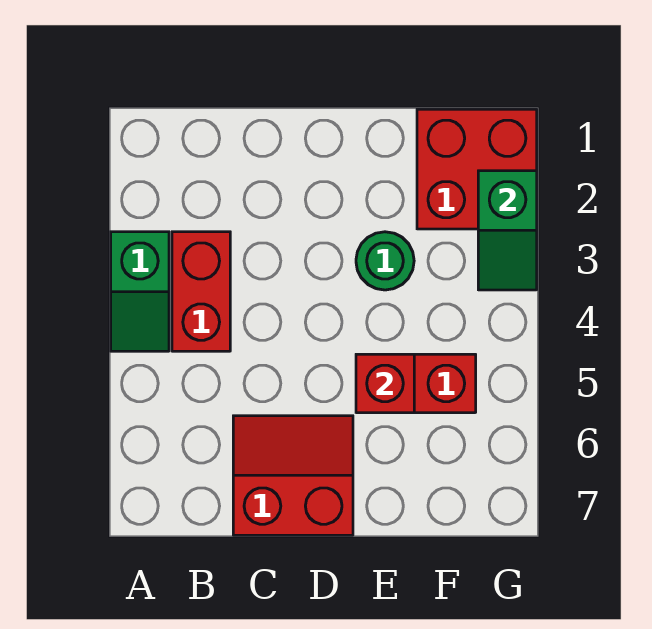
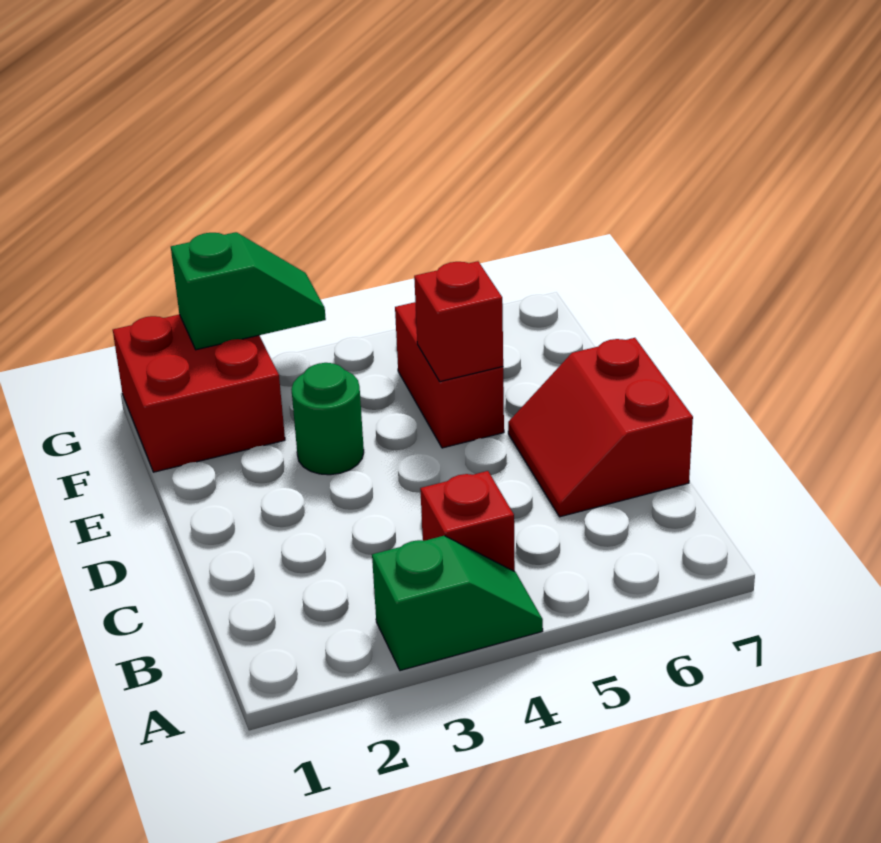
red brick B3:B4 level 1 -> red brick B4 level 1

